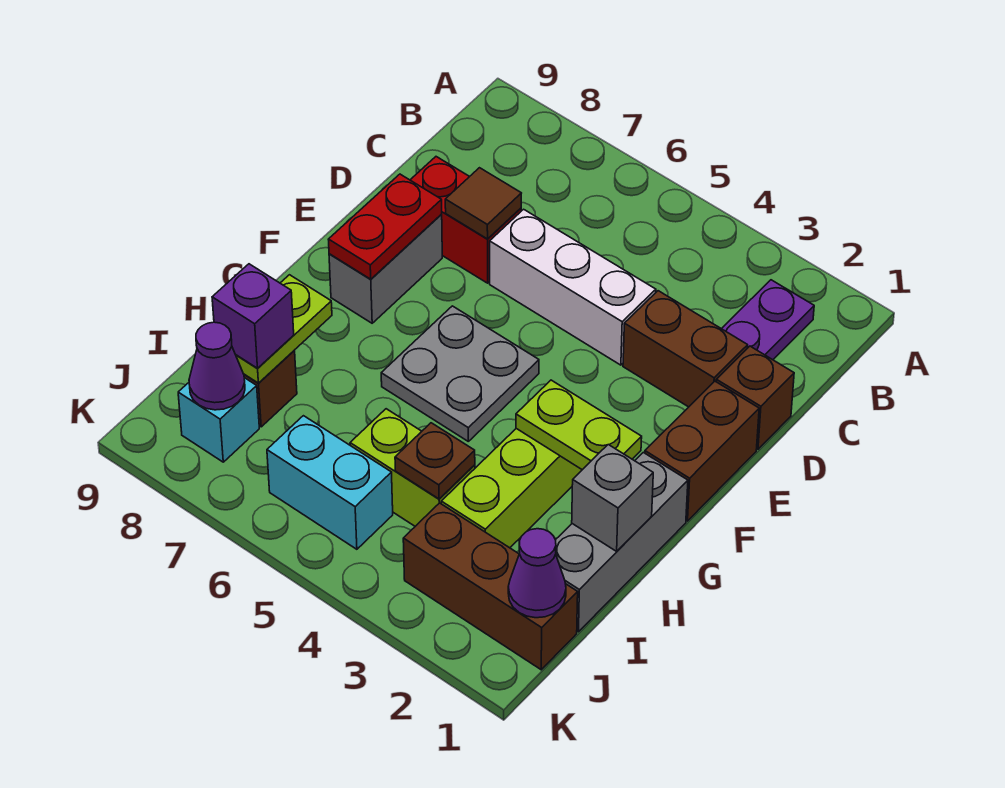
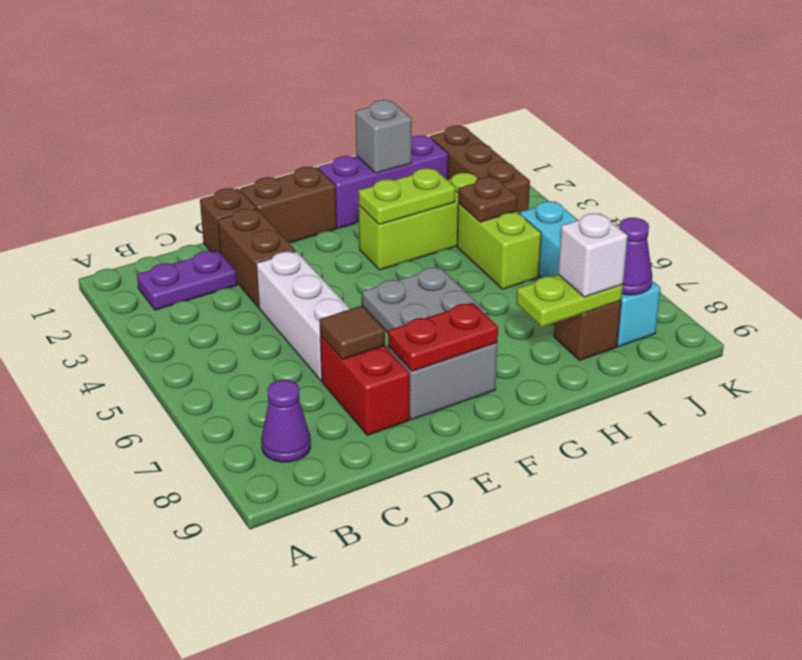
grey brick G1:I1 level 1 -> purple brick G1:I1 level 1
lime plate G2:G3 level 2 -> lime plate G3:H3 level 2
purple brick I8 level 3 -> white brick I8 level 3
purple cone J1 level 2 -> purple cone B8 level 1

